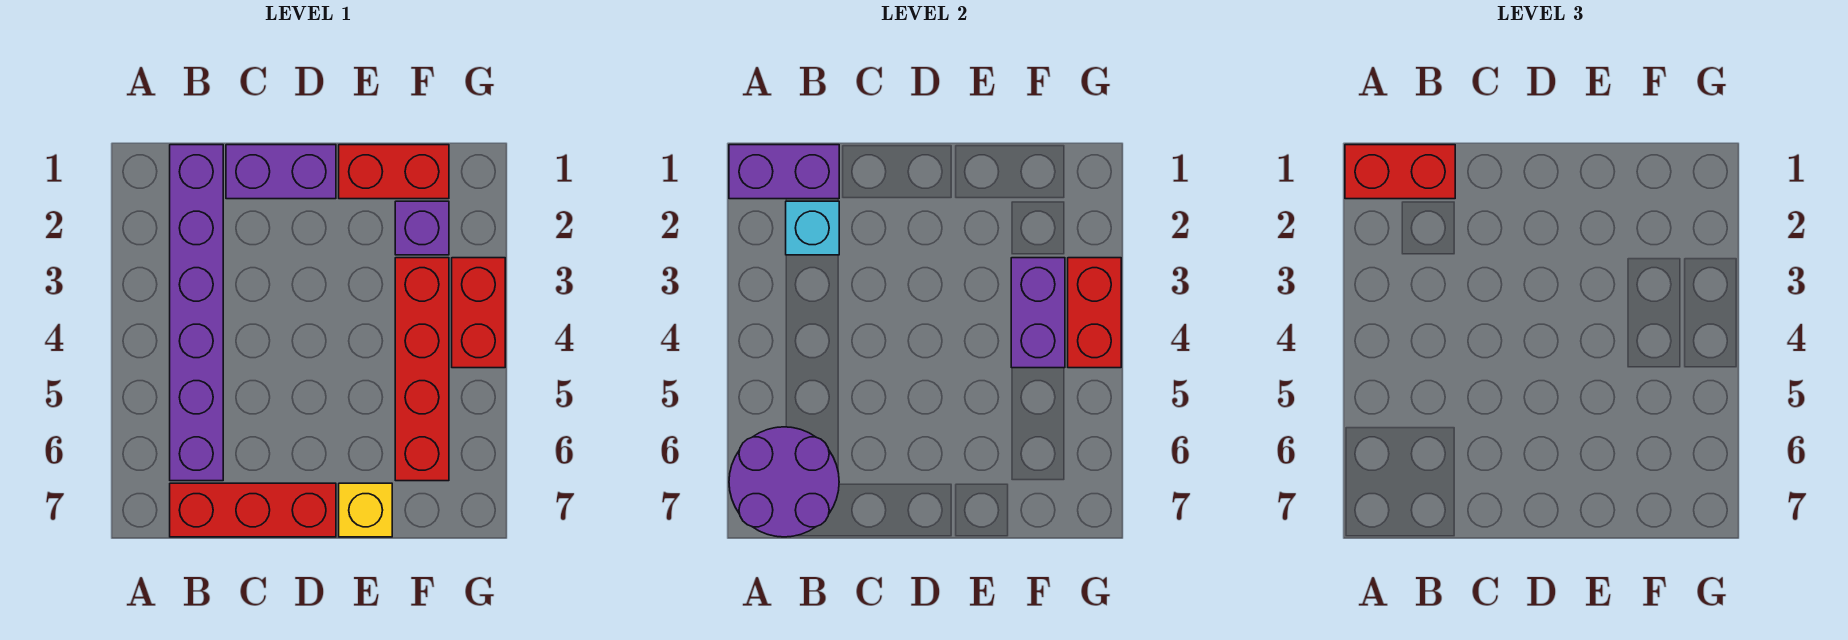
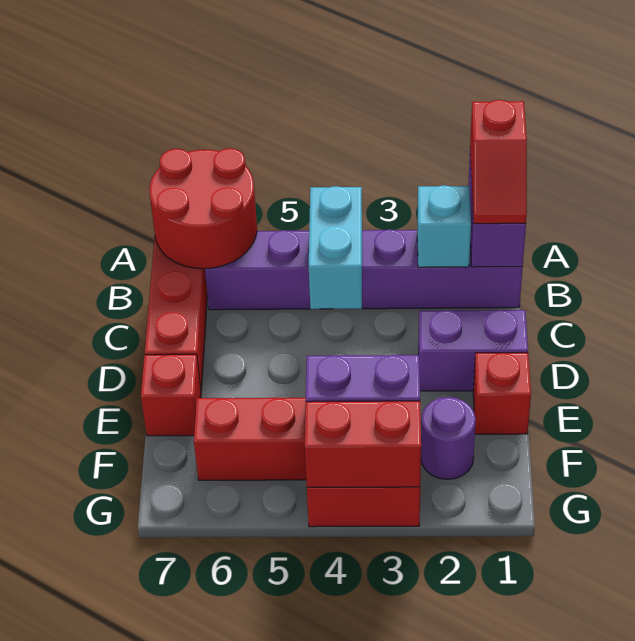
red brick A1:B1 level 3 -> red slope A1:B1 level 3 top A
purple round brick A6:B7 level 2 -> red round brick A6:B7 level 2
none -> cyan brick B4:C4 level 2
purple brick C1:D1 level 1 -> purple brick D1:D2 level 1
red brick E1:F1 level 1 -> red brick E1 level 1
yellow brick E7 level 1 -> red brick E7 level 1
purple brick F2 level 1 -> purple round brick F2 level 1

